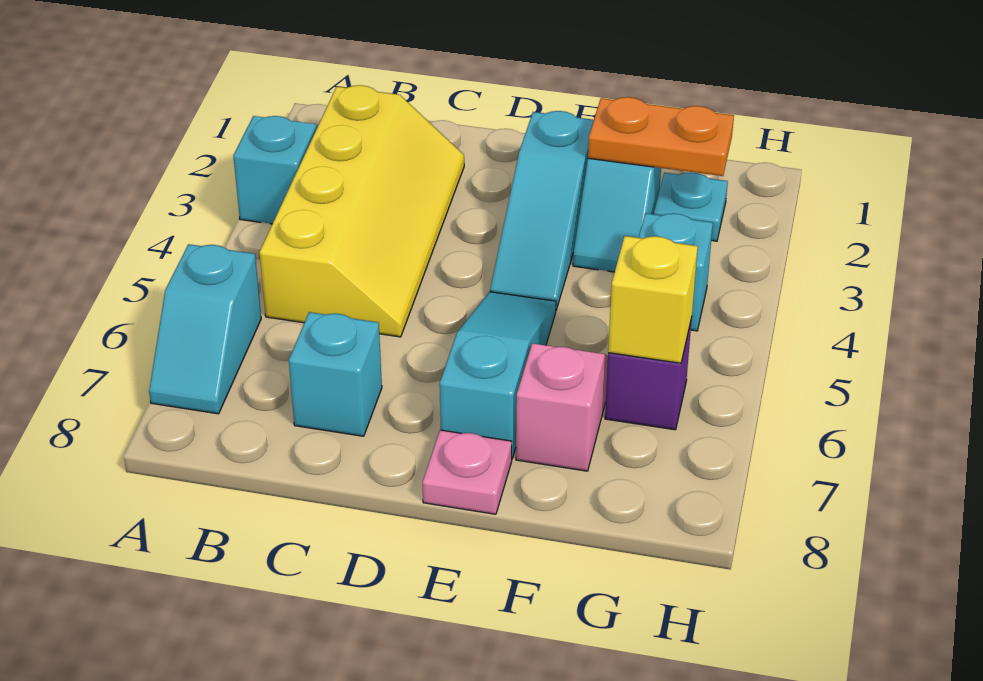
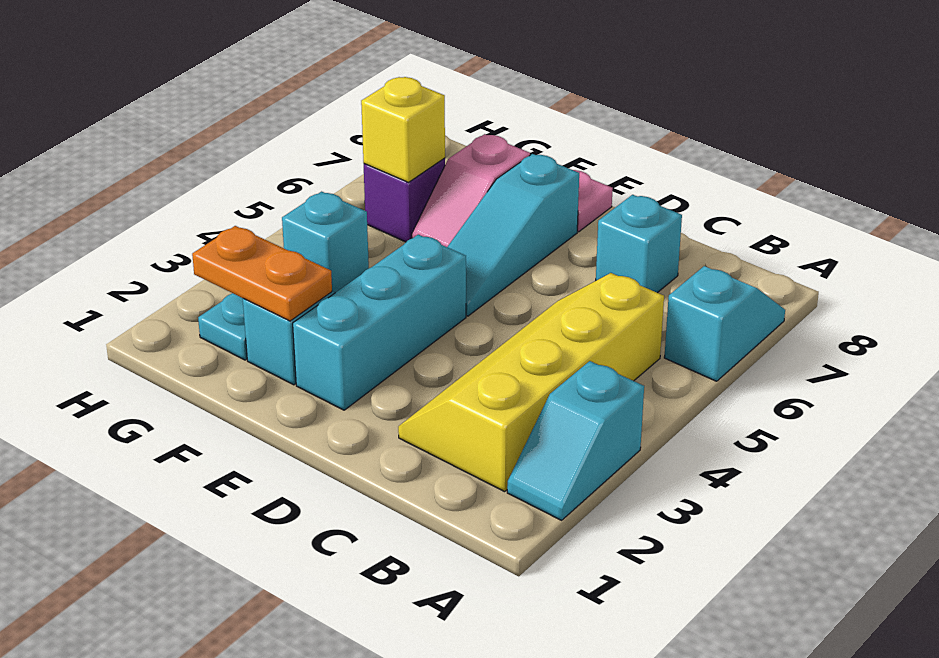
cyan slope E2:E4 level 1 top 2 -> cyan brick E2:E4 level 1

